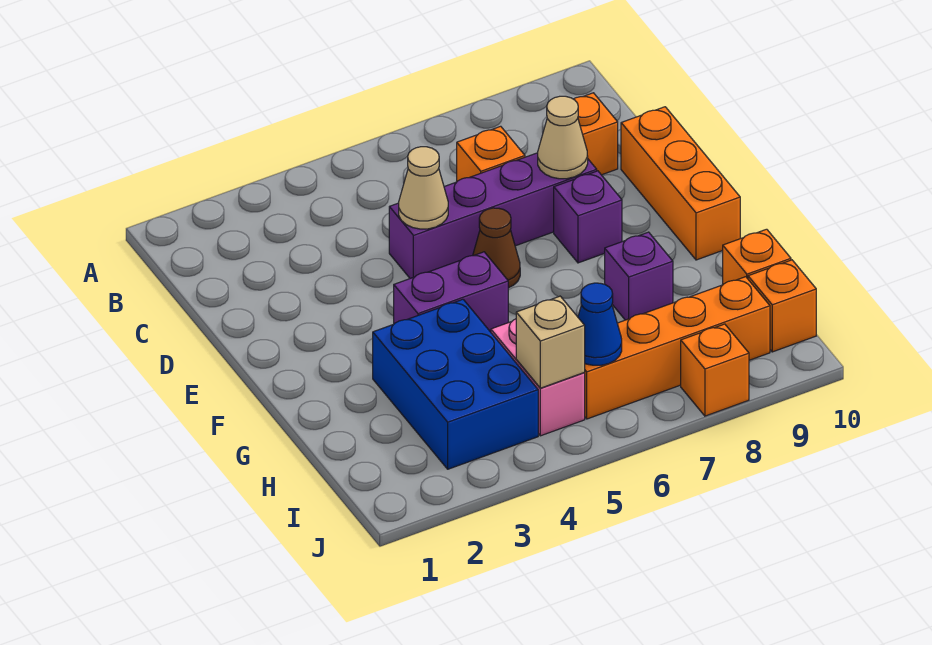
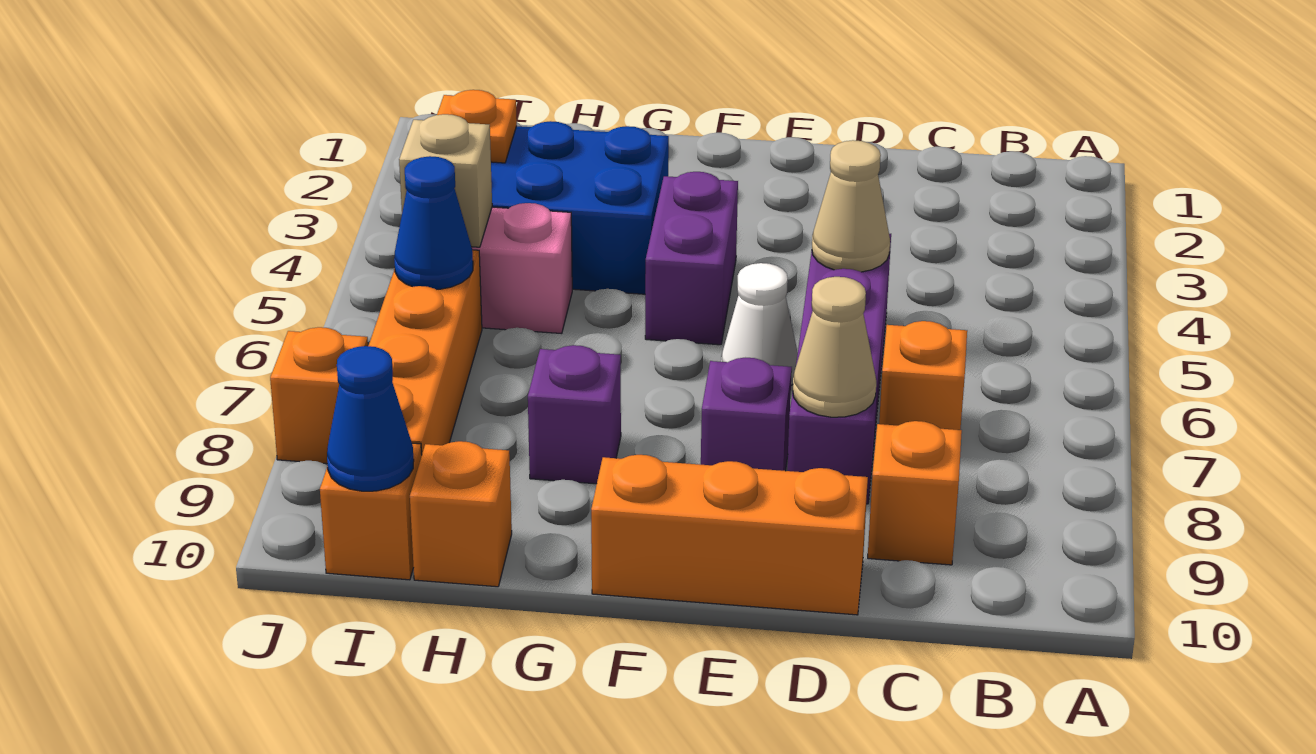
brown cone E6 level 1 -> white cone E6 level 1
none -> orange plate I3 level 2
none -> blue cone I10 level 2

